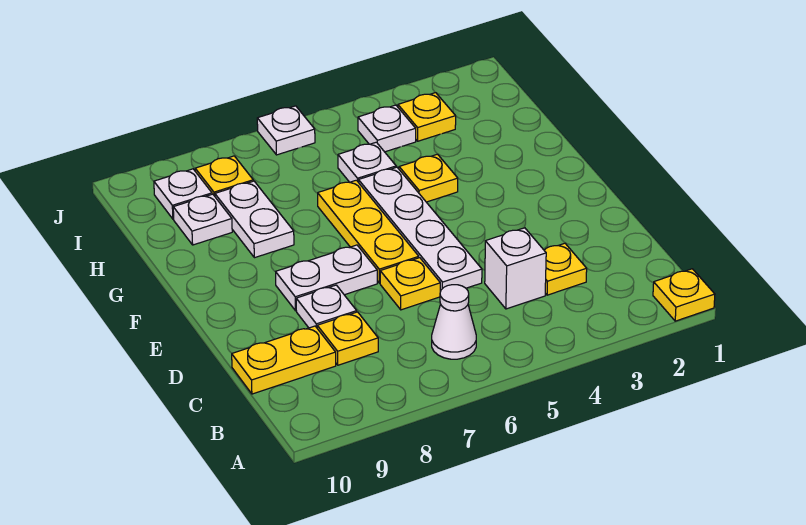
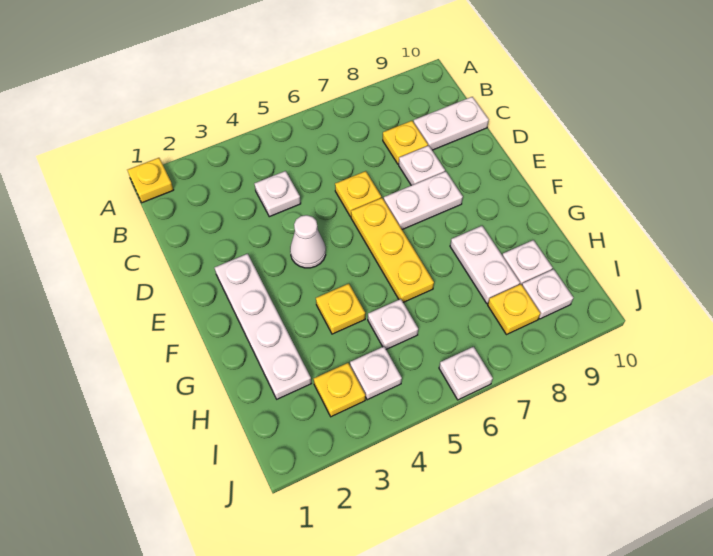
white cone B6 level 1 -> white cone E4 level 1
yellow plate C3 level 1 -> none
white brick C4 level 1 -> white plate C4 level 1
yellow plate C9:C10 level 1 -> white plate C9:C10 level 1
white plate D5:G5 level 1 -> white plate E2:H2 level 1

